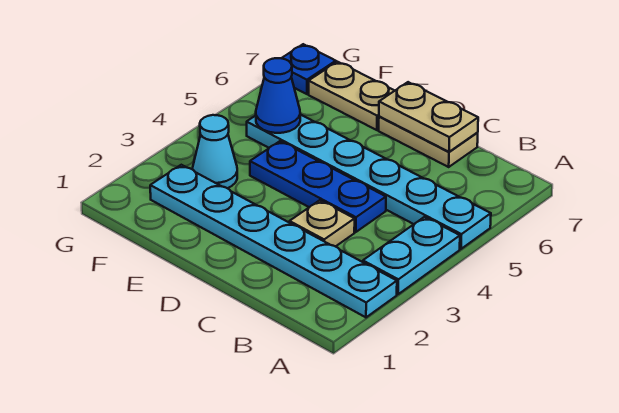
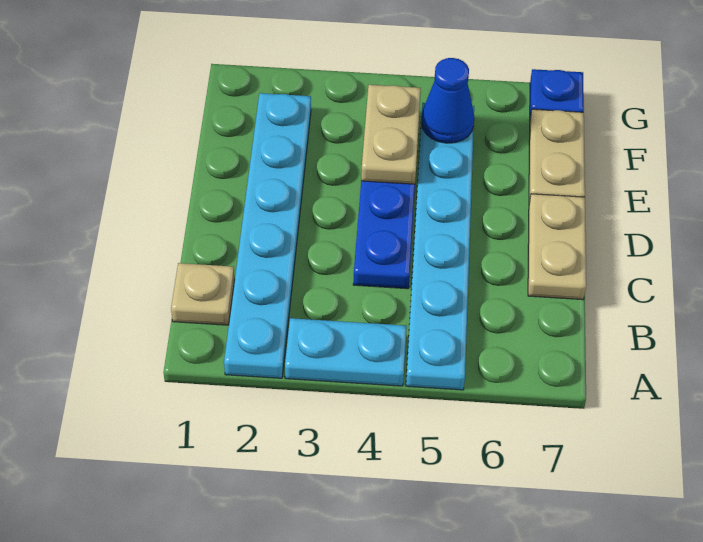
tan plate C3 level 1 -> tan plate B1 level 1
tan plate C7:D7 level 2 -> tan plate E4:F4 level 2
cyan cone F3 level 1 -> none

